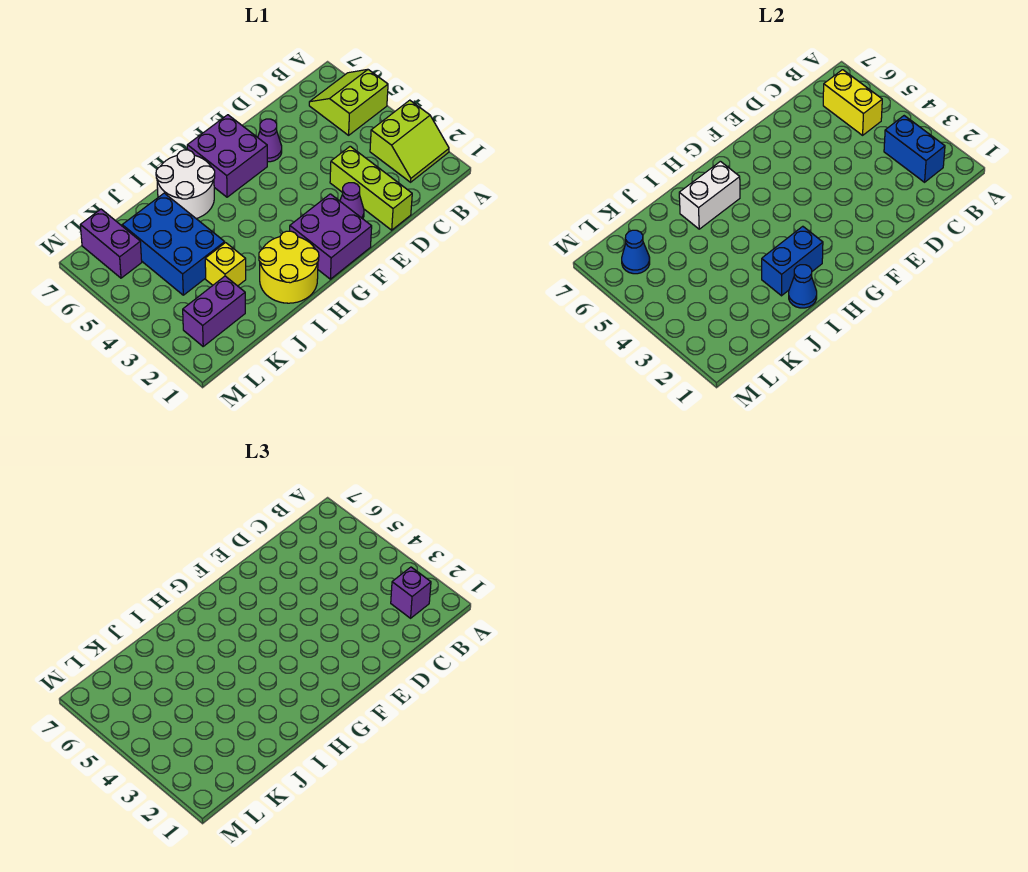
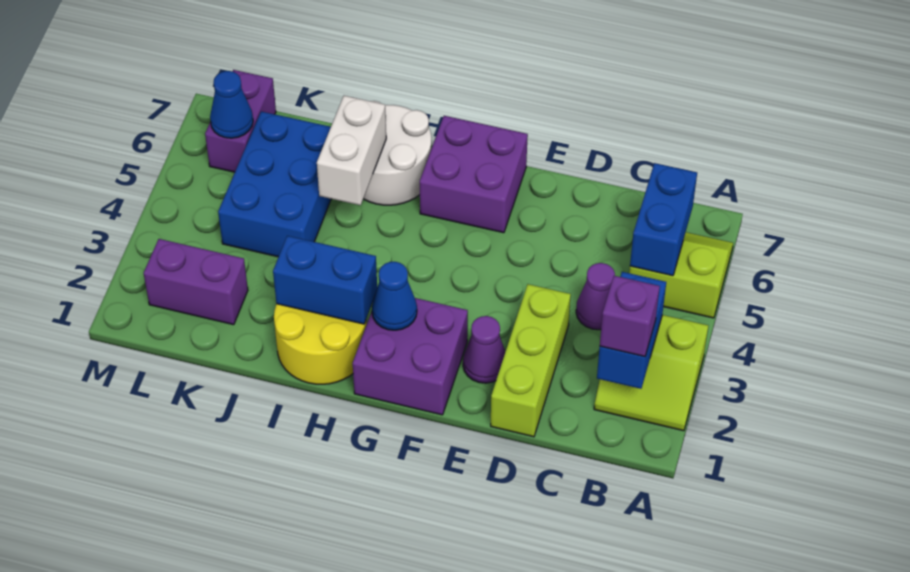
yellow brick B5:B6 level 2 -> blue brick B5:B6 level 2
purple cone E6 level 1 -> purple cone C4 level 1
white brick H6:I6 level 2 -> white brick I5:I6 level 2
blue cone I1 level 2 -> blue cone G2 level 2
yellow brick J3 level 1 -> none

